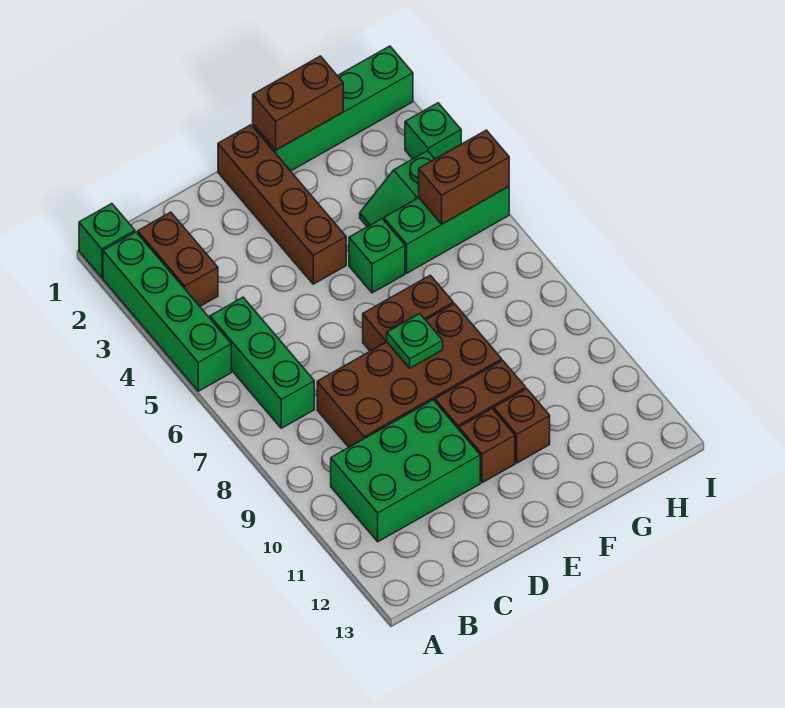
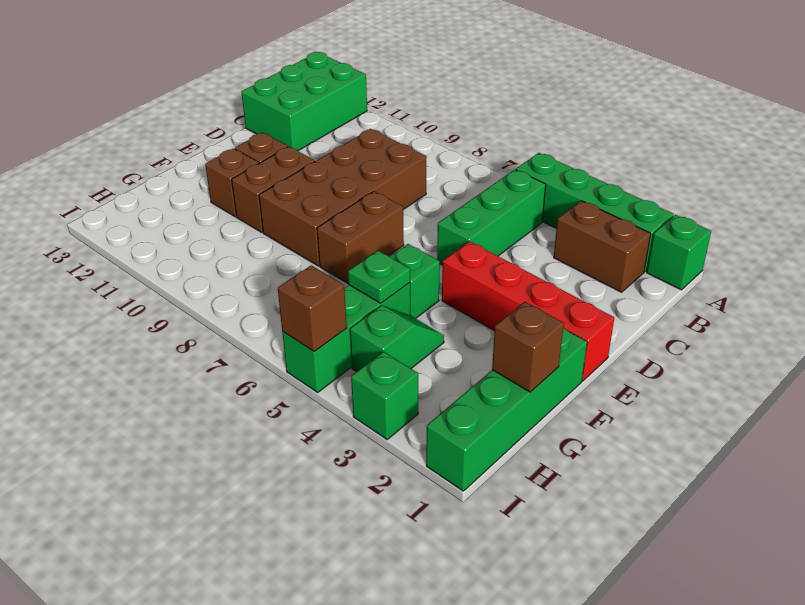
green brick B5:B7 level 1 -> green brick B5:D5 level 1
green brick B10:D11 level 1 -> green brick A12:C13 level 1
brown brick E1:E4 level 1 -> red brick E1:E4 level 1
green plate E8 level 2 -> green plate G5 level 2
brown brick F1:G1 level 2 -> brown brick G1 level 2
brown brick H5:I5 level 2 -> brown brick I5 level 2

